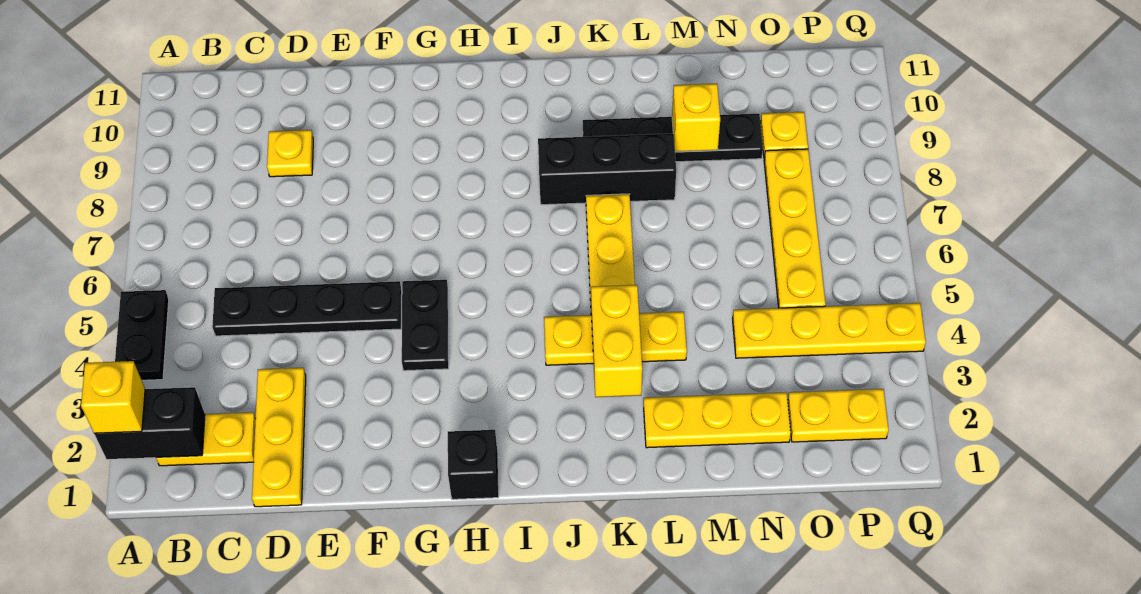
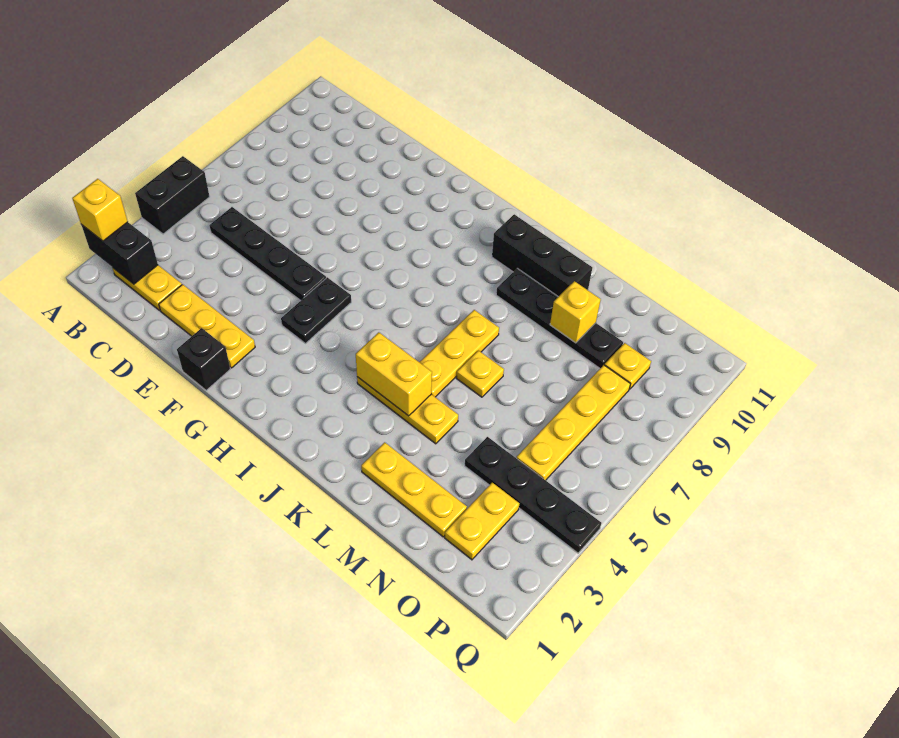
black plate A4:A5 level 1 -> black brick A4:A5 level 1
yellow plate D1:D3 level 1 -> yellow plate D2:F2 level 1
yellow plate D9 level 1 -> yellow plate L6 level 1
black brick H1 level 1 -> black brick F1 level 1
black brick J8:L8 level 1 -> black brick J10:L10 level 1
yellow brick K3:K4 level 2 -> yellow brick J4:K4 level 2
yellow plate N4:Q4 level 1 -> black plate N4:Q4 level 1
yellow plate O2:P2 level 1 -> yellow plate O2:O3 level 1

